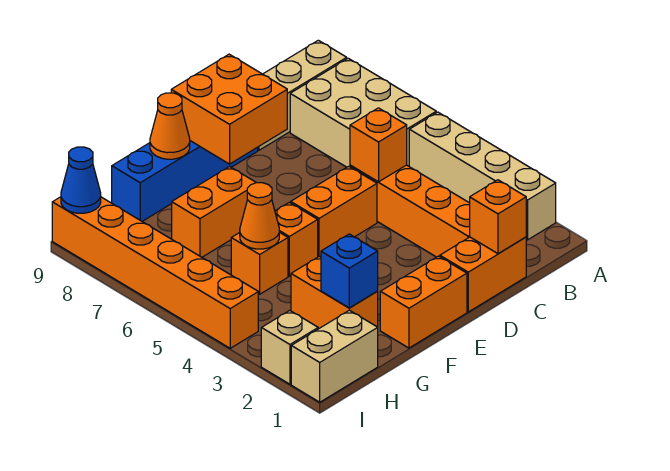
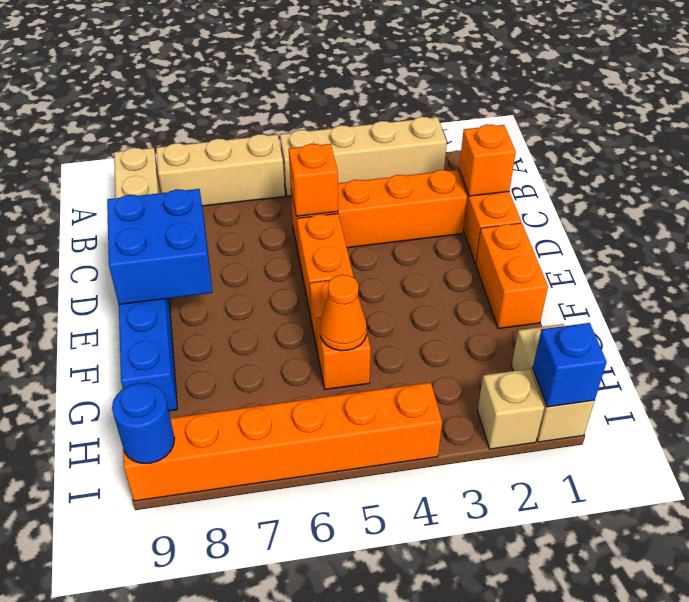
tan brick A6:B8 level 1 -> tan brick A6:A8 level 1
orange brick D8:E9 level 2 -> blue brick D8:E9 level 2
orange brick F7:G7 level 1 -> none
orange cone F9 level 2 -> none
orange brick G2:G3 level 1 -> none
blue brick G2 level 2 -> blue brick I1 level 2
blue cone I9 level 2 -> blue round brick I9 level 2

